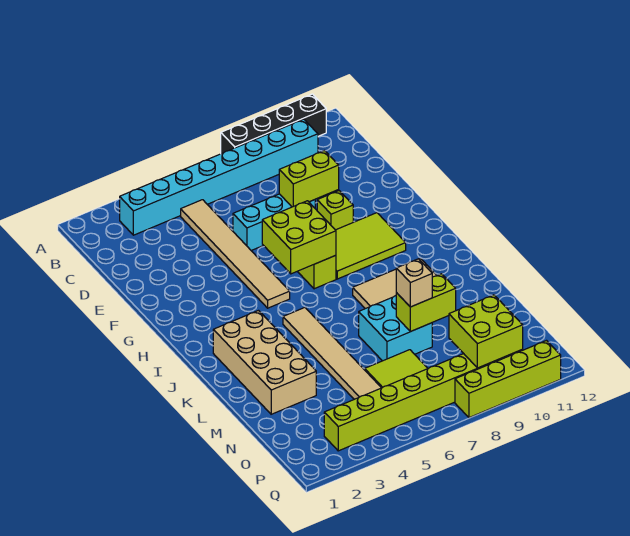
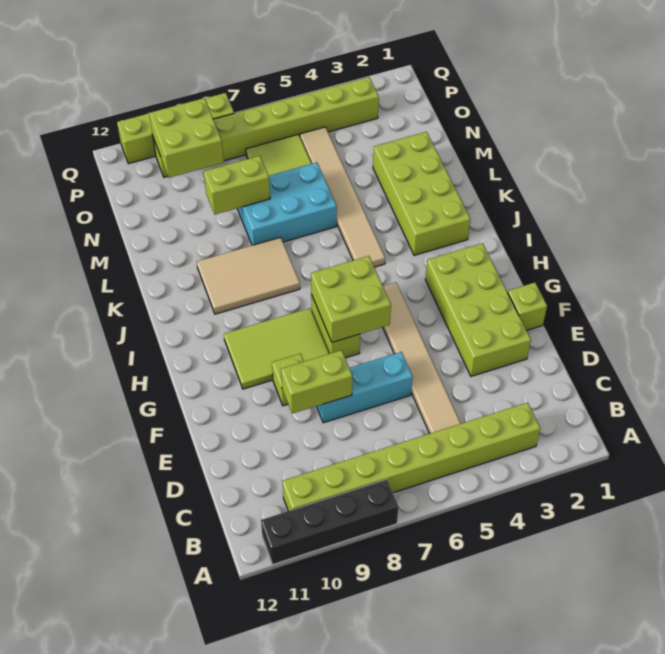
cyan brick B3:B10 level 1 -> lime brick B3:B10 level 1
none -> lime brick E2:H3 level 1
none -> lime brick F1 level 1
tan brick J2:M3 level 1 -> lime brick J2:M3 level 1
cyan brick L7:M8 level 1 -> cyan brick L6:M8 level 1
tan brick M8 level 3 -> none

